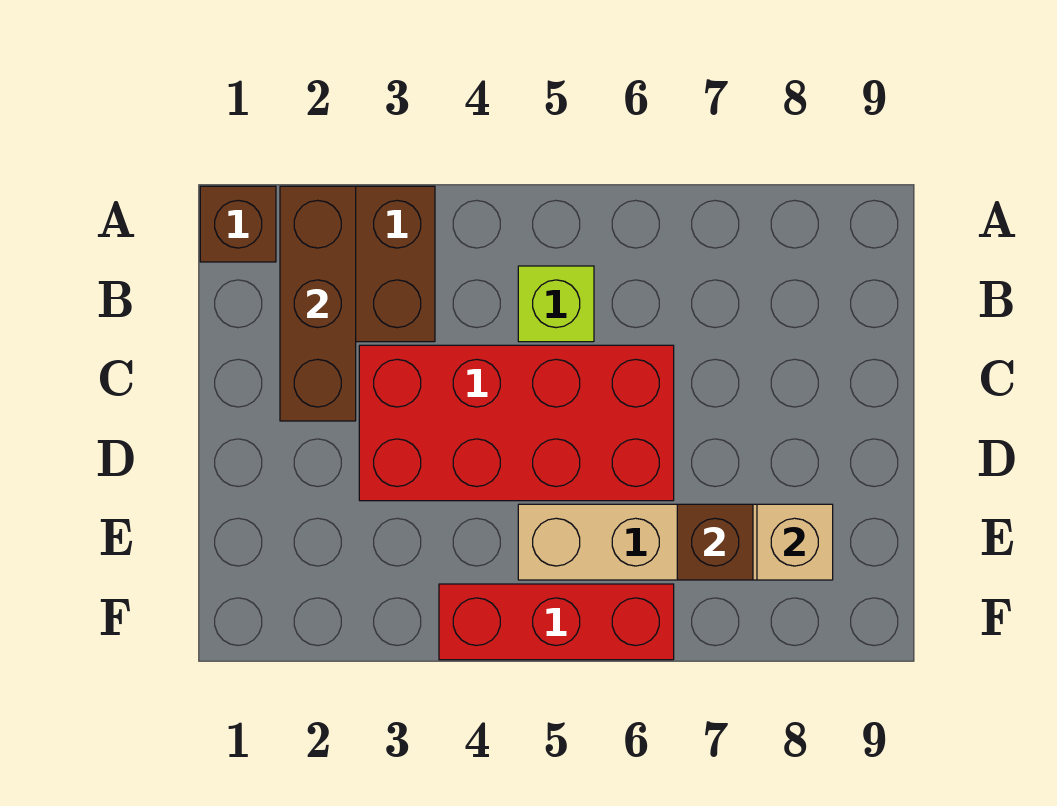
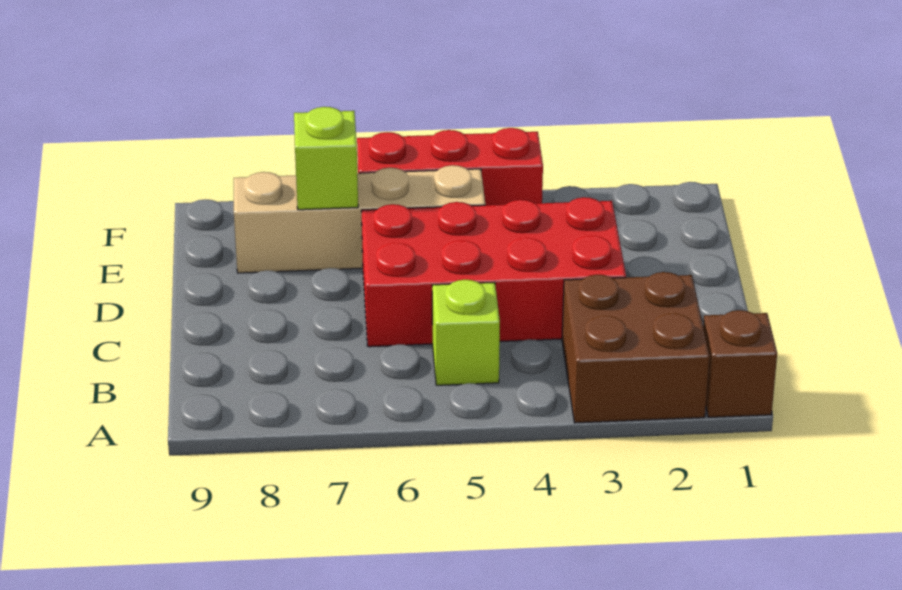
brown brick A2:C2 level 2 -> none
brown brick E7 level 2 -> lime brick E7 level 2
tan brick E8 level 2 -> none

